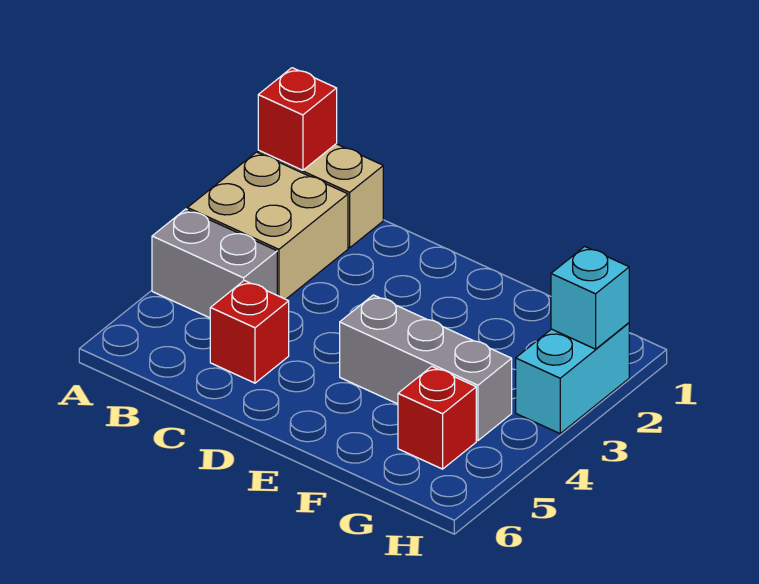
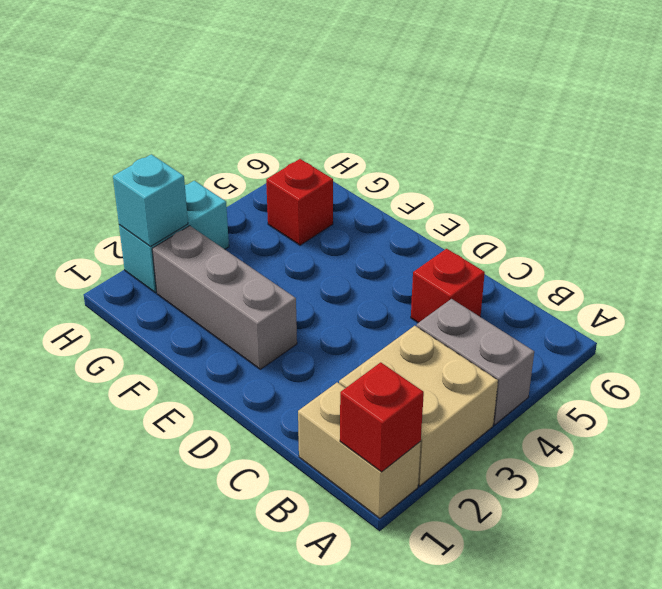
grey brick E4:G4 level 1 -> grey brick E2:G2 level 1

